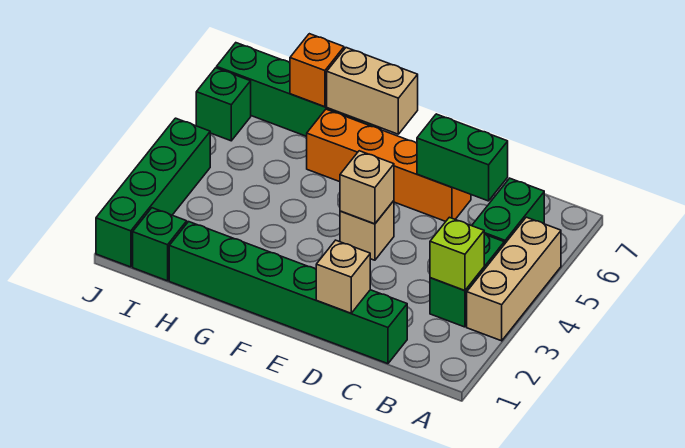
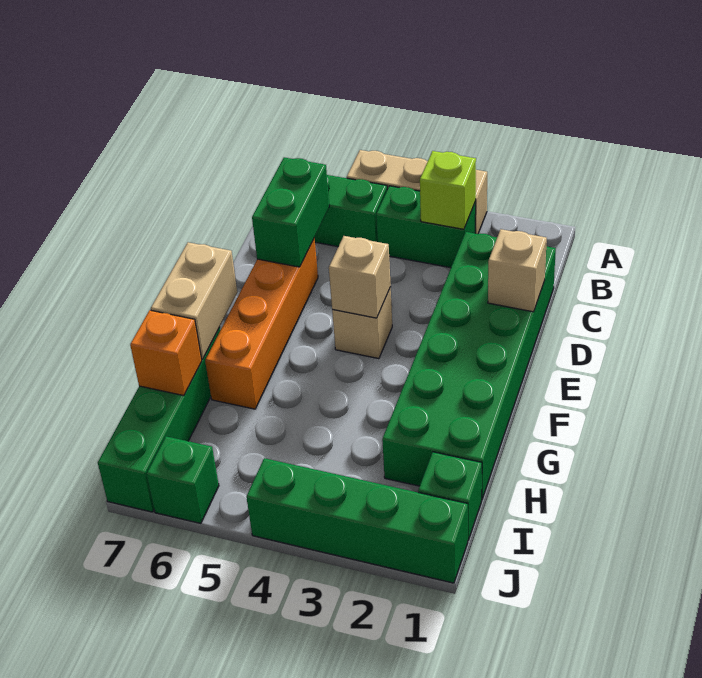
green brick C1:H1 level 1 -> green brick C1:H2 level 1

